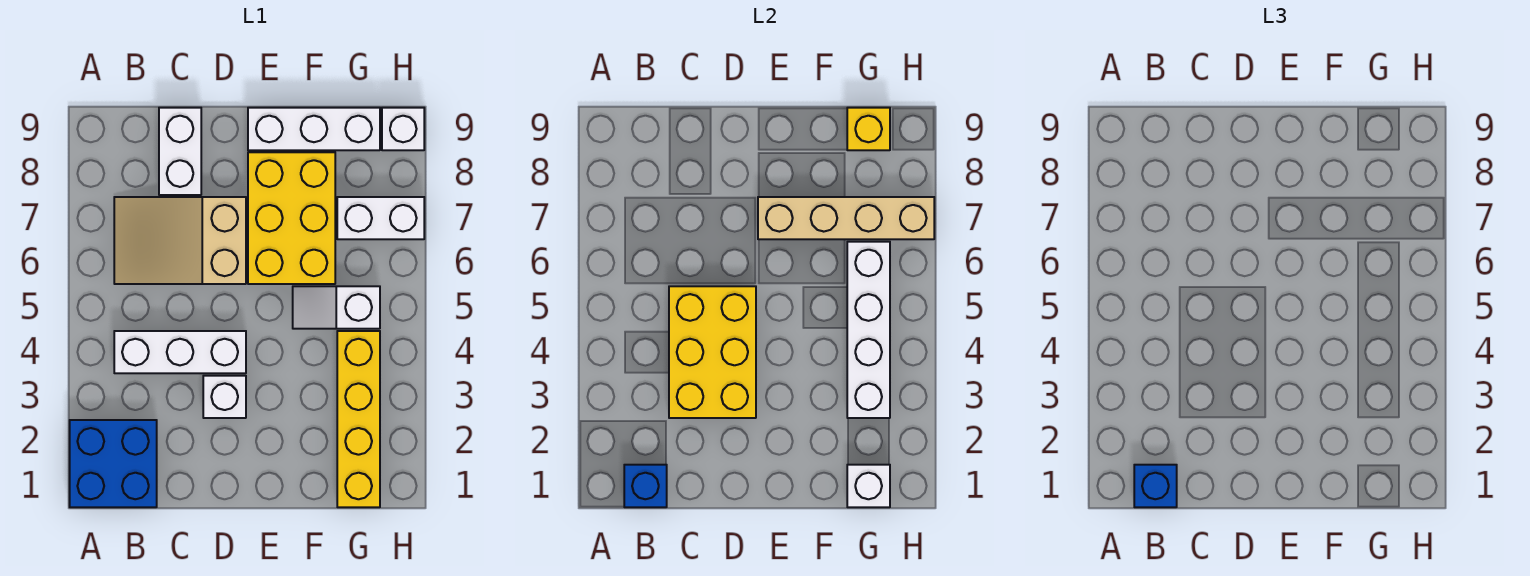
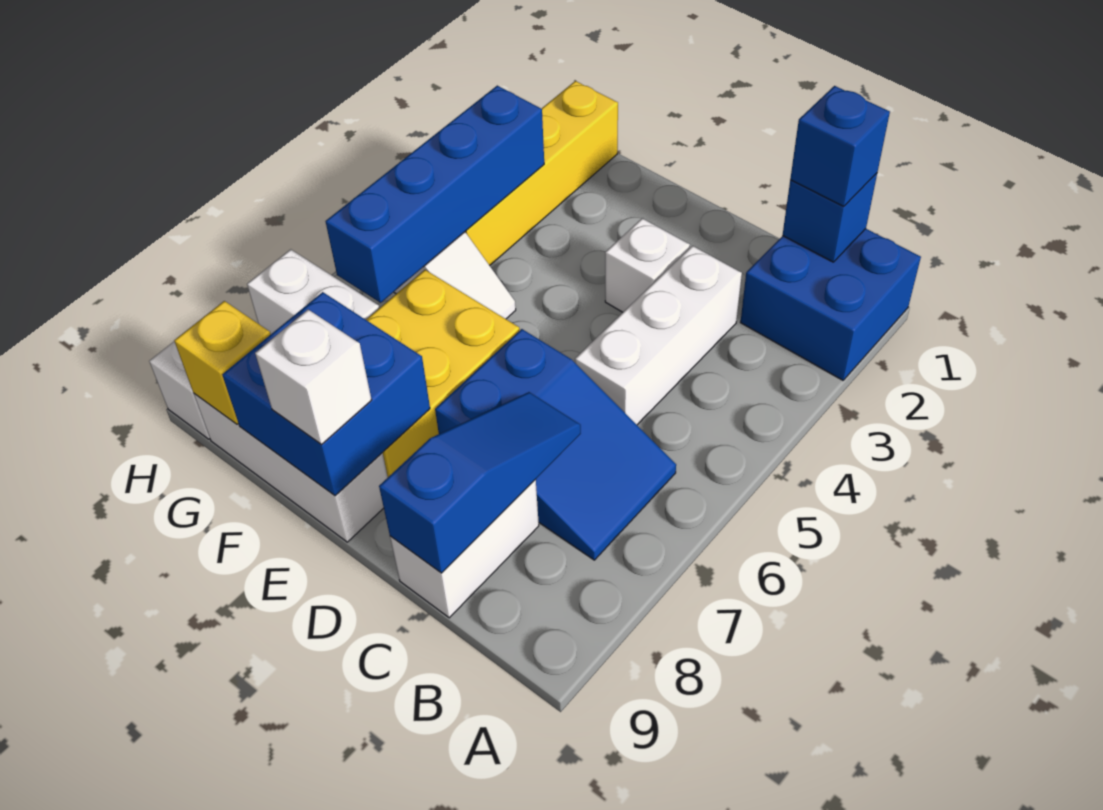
white brick B4:D4 level 1 -> white brick C3:C5 level 1
tan slope B6:D7 level 1 top D -> blue slope B6:D7 level 1 top D
yellow brick C3:D5 level 2 -> none
none -> blue slope C7:C9 level 2 top 9
tan brick E7:H7 level 2 -> none
none -> blue brick E8:F9 level 2
white brick G1 level 2 -> white brick E9 level 3
white brick G3:G6 level 2 -> blue brick G3:G6 level 2

